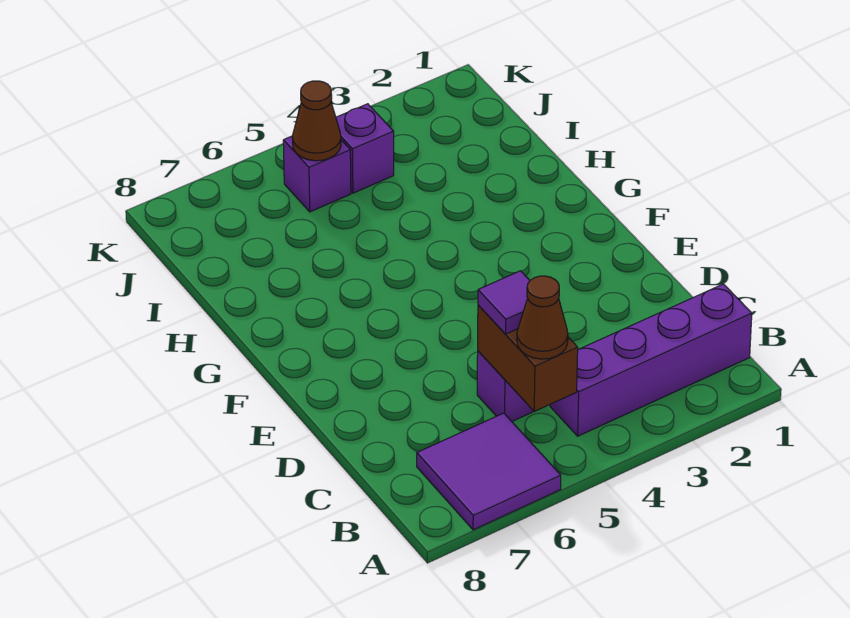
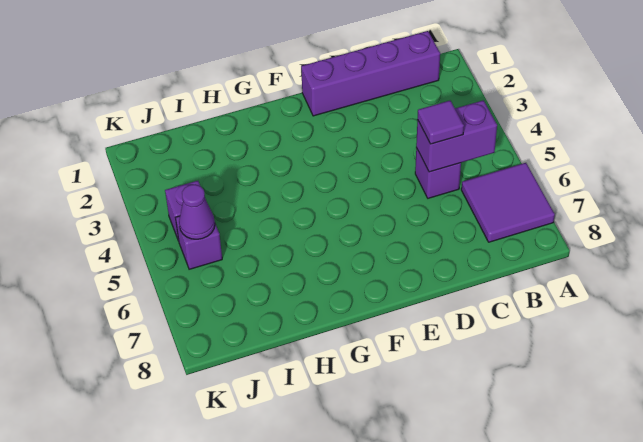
purple brick B1:B4 level 1 -> purple brick B1:E1 level 1
brown brick B5:C5 level 2 -> purple brick B5:C5 level 2
brown cone B5 level 3 -> none
brown cone J5 level 2 -> purple cone J5 level 2

